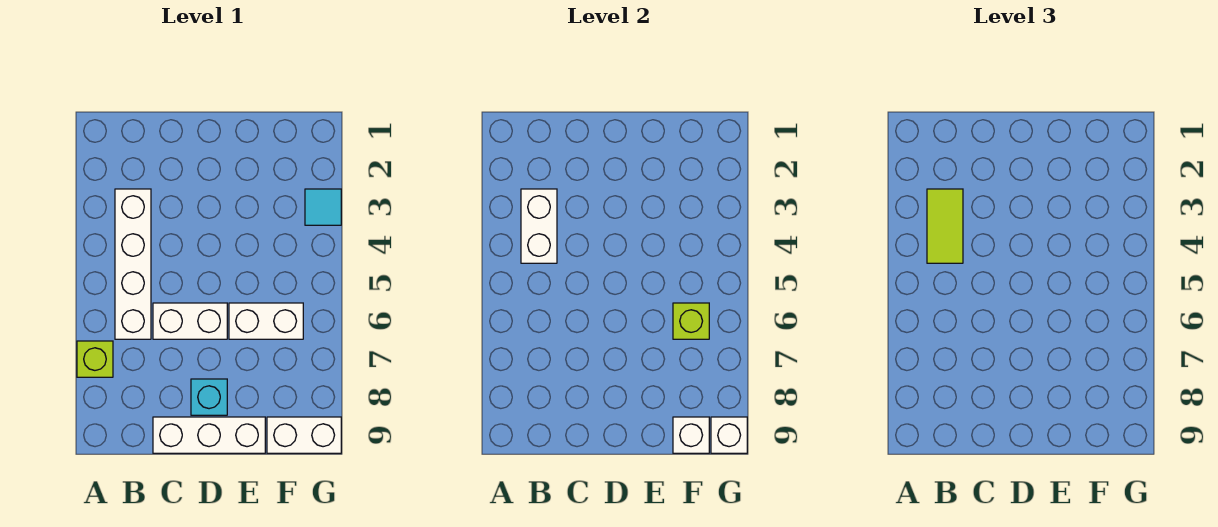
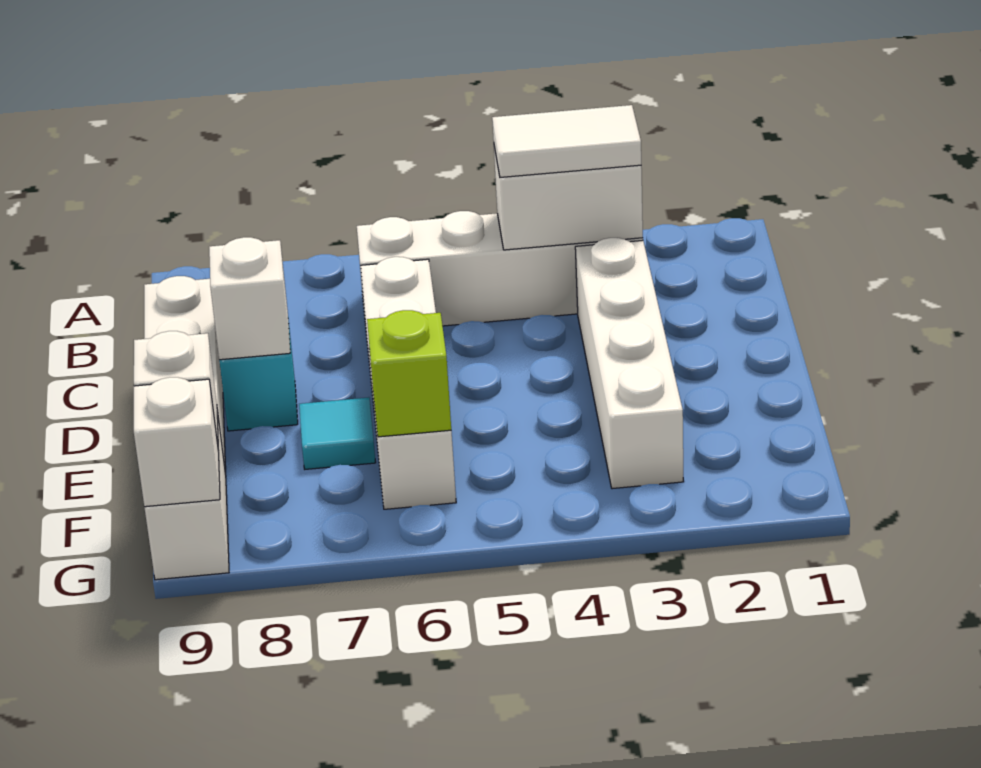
lime brick A7 level 1 -> none
lime tile B3:B4 level 3 -> white tile B3:B4 level 3
none -> white brick C3:F3 level 1
none -> white brick D8 level 2
cyan tile G3 level 1 -> cyan tile E7 level 1

